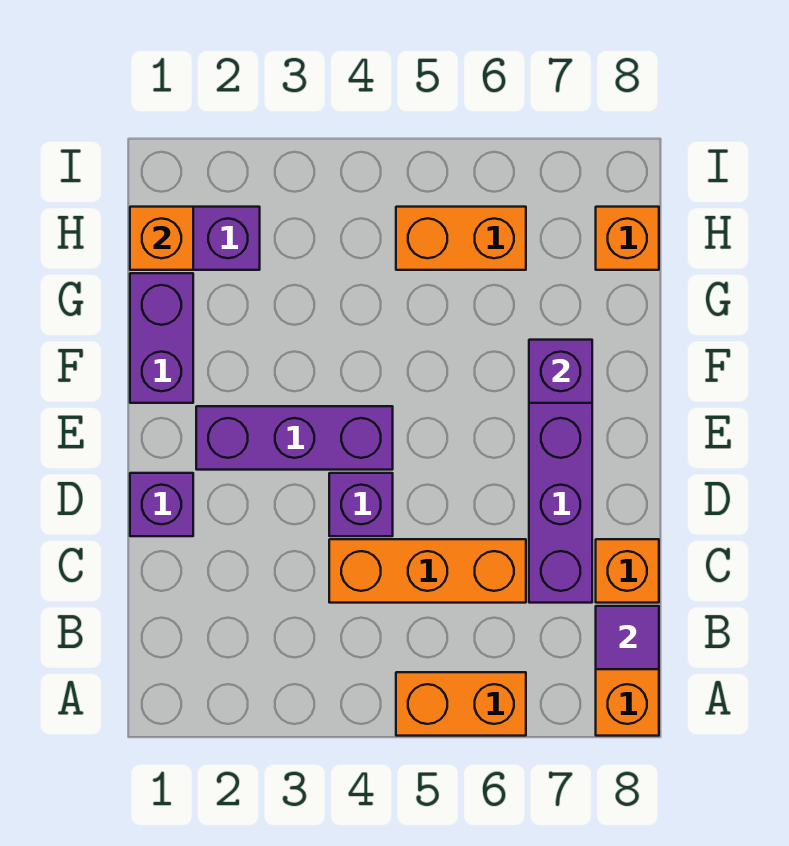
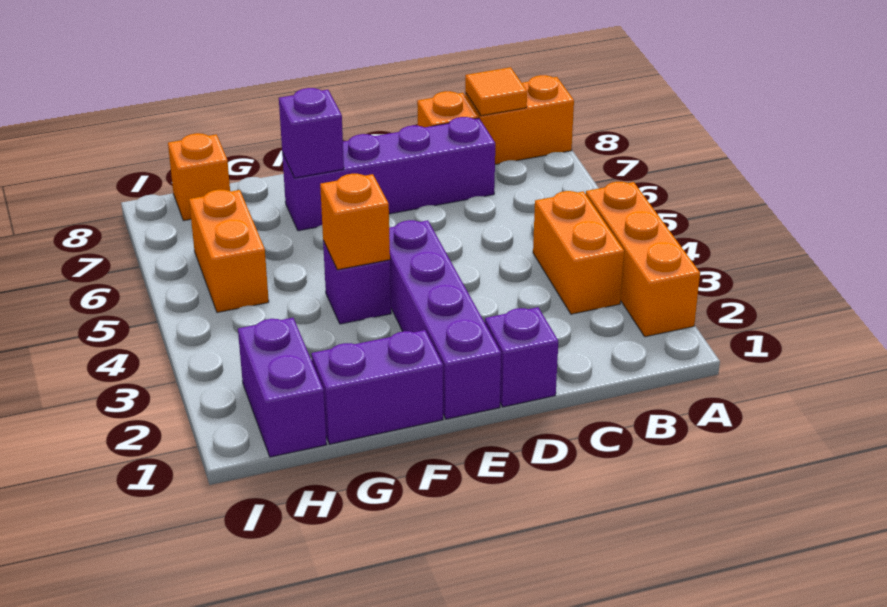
orange brick A5:A6 level 1 -> orange brick B3:B4 level 1
purple tile B8 level 2 -> orange tile B8 level 2
orange brick C4:C6 level 1 -> orange brick A2:A4 level 1
purple brick D4 level 1 -> purple brick F4 level 1
purple brick E2:E4 level 1 -> purple brick E1:E4 level 1
orange brick H1 level 2 -> orange brick F4 level 2

